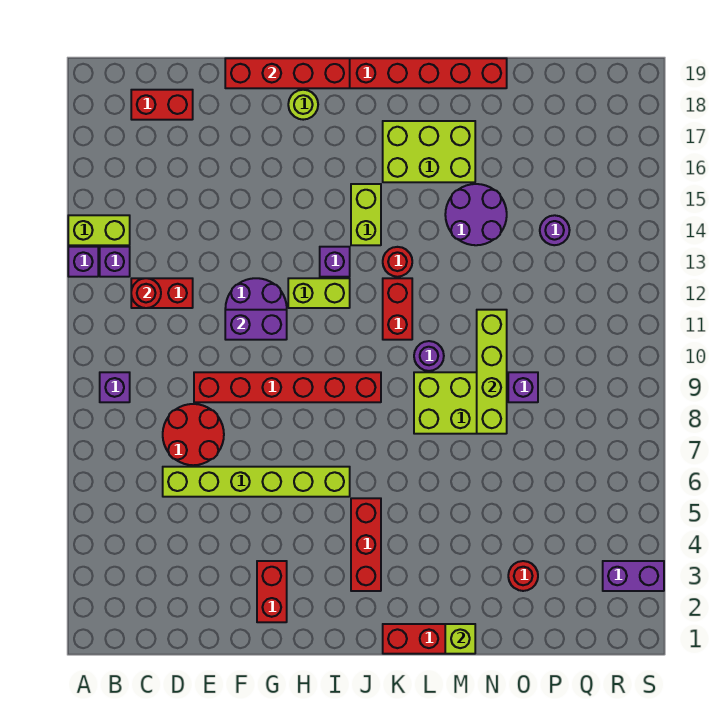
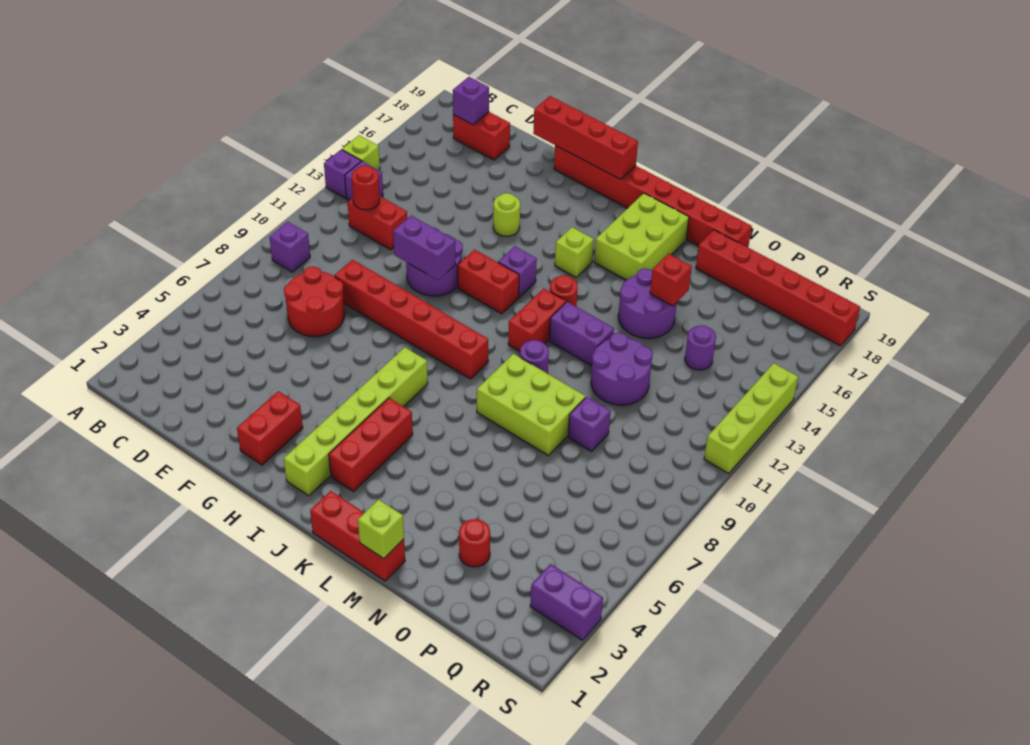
lime brick A14:B14 level 1 -> lime brick A14 level 1
none -> purple brick C18 level 2
lime brick D6:I6 level 1 -> lime brick I2:I7 level 1
lime brick H12:I12 level 1 -> red brick H12:I12 level 1
lime round brick H18 level 1 -> lime round brick G15 level 1
lime brick J14:J15 level 1 -> lime brick J15 level 1
lime brick K16:M17 level 1 -> lime brick K16:L18 level 1
none -> purple brick L12:M12 level 1
lime brick N8:N11 level 2 -> lime brick S11:S14 level 1
none -> purple round brick N11:O12 level 1
none -> red brick N15 level 2
none -> red brick N18:S18 level 1

